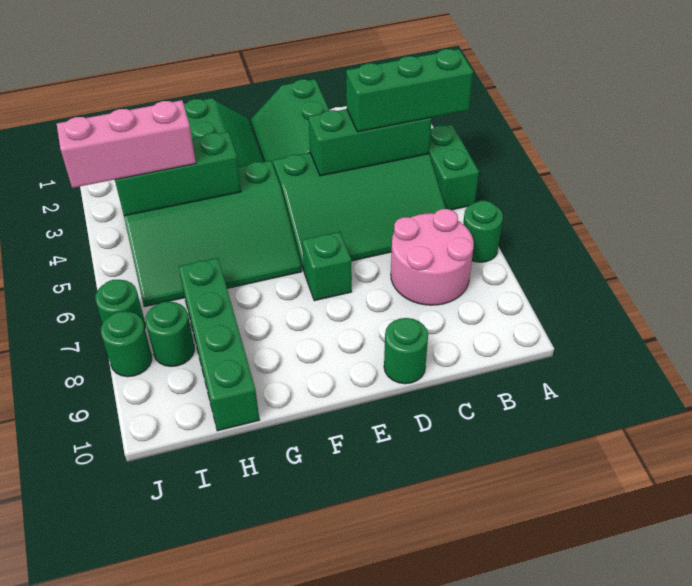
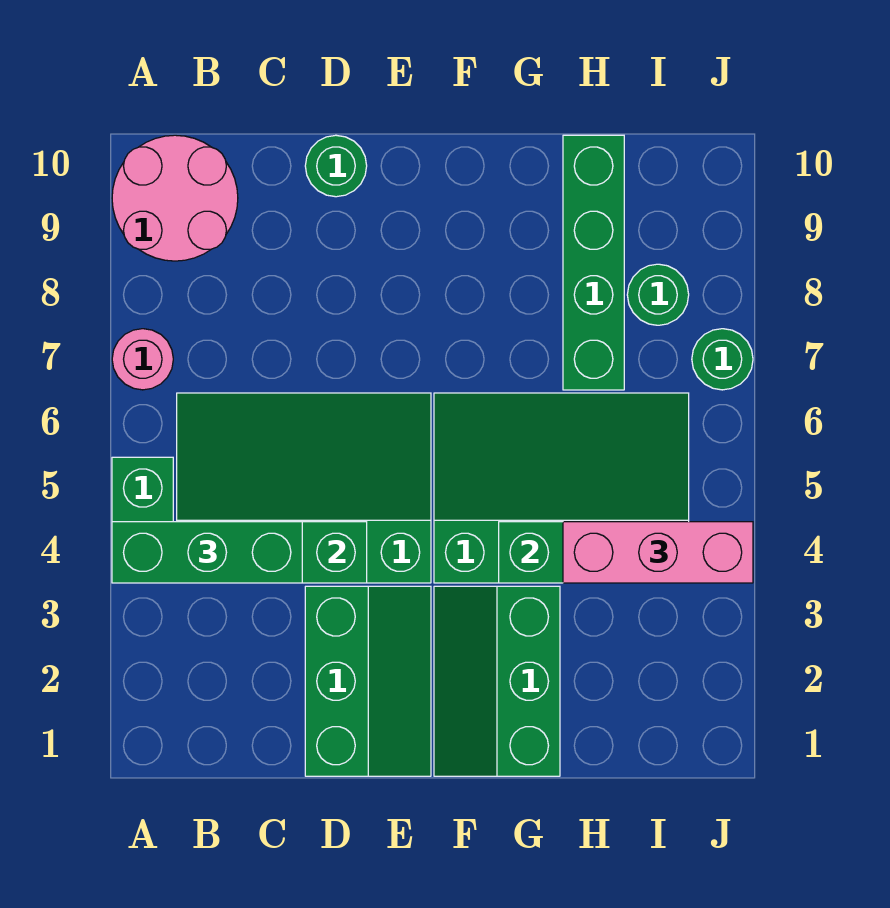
green round brick A7 level 1 -> pink round brick A7 level 1
pink round brick B7:C8 level 1 -> pink round brick A9:B10 level 1
green brick E7 level 1 -> none
green round brick J8 level 1 -> none

